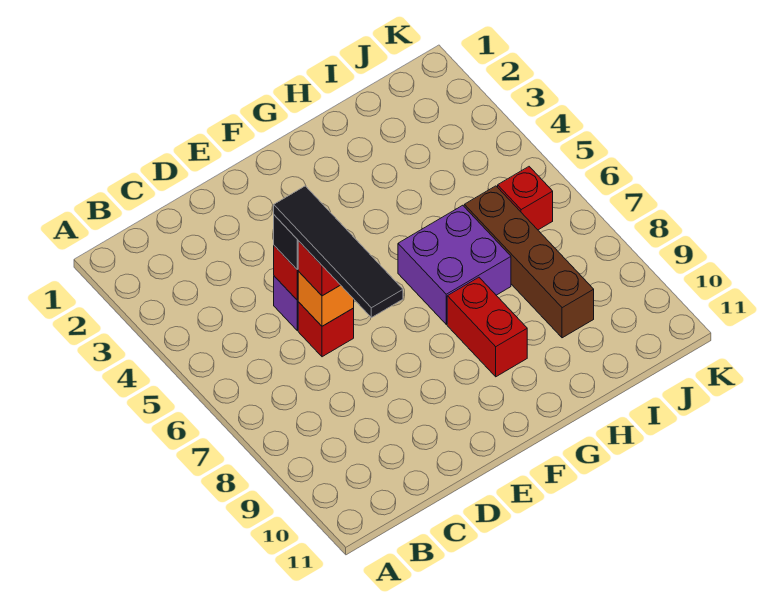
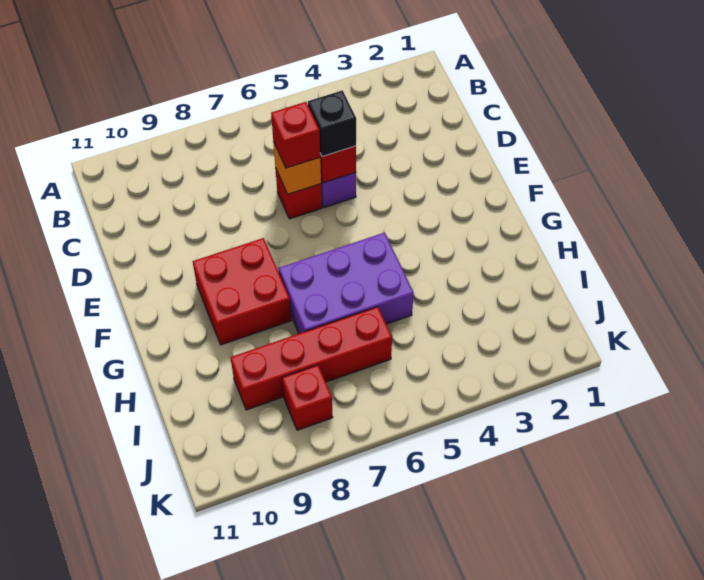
black tile D5:D8 level 4 -> none
purple brick G6:H7 level 1 -> purple brick G5:H7 level 1
red brick G8:G9 level 1 -> red brick F8:G9 level 1
brown brick I6:I9 level 1 -> red brick I6:I9 level 1
red brick J6 level 1 -> red brick J8 level 1

